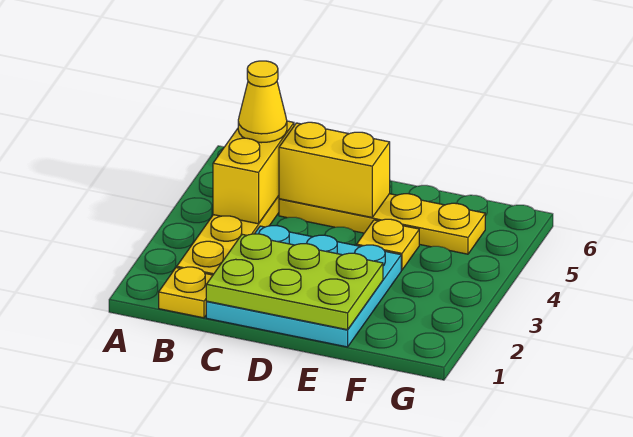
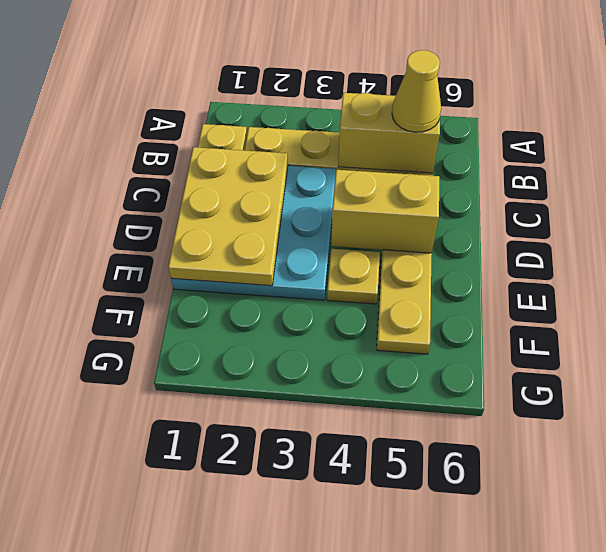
lime plate C1:E2 level 2 -> yellow plate C1:E2 level 2
yellow brick C5:D5 level 2 -> yellow brick D4:D5 level 2

